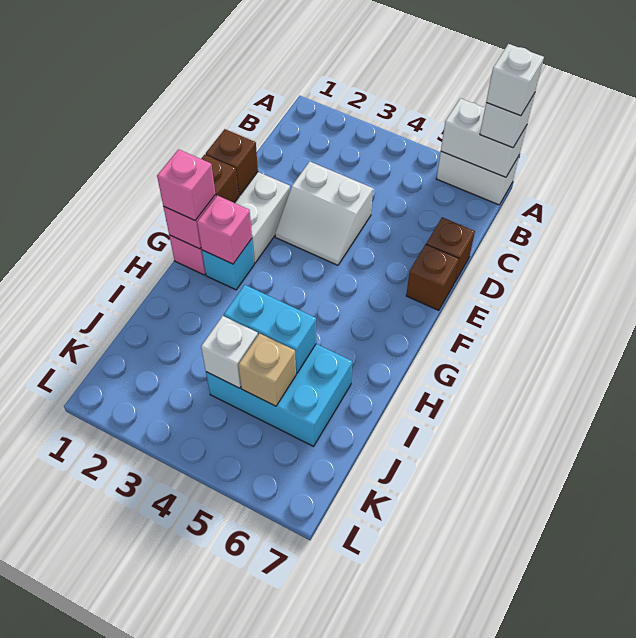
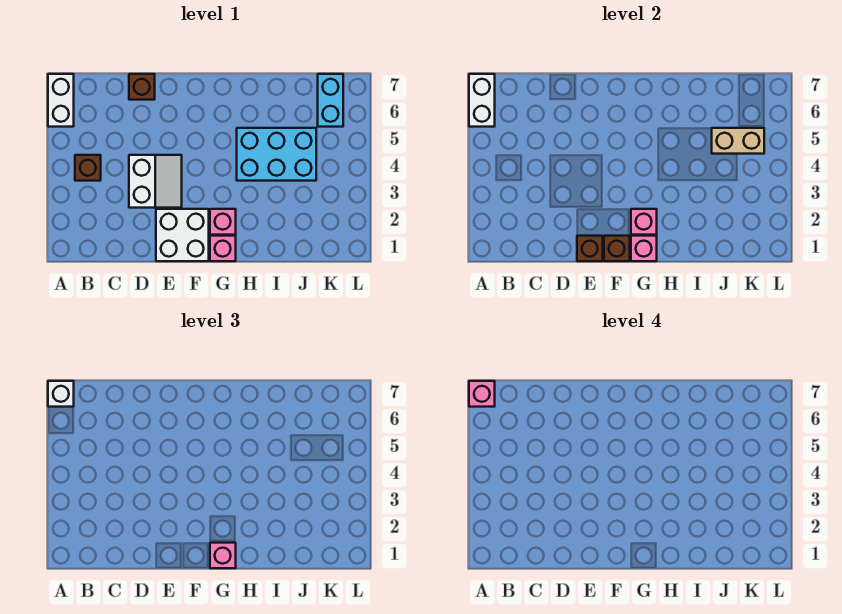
white brick A7 level 4 -> pink brick A7 level 4
brown brick E7 level 1 -> brown brick B4 level 1
cyan brick G2 level 1 -> pink brick G2 level 1
cyan brick I4:J6 level 1 -> cyan brick H4:J5 level 1
cyan brick I4:I5 level 2 -> cyan brick K6:K7 level 1
white brick J4 level 2 -> none
tan brick J5 level 2 -> tan brick J5:K5 level 2

